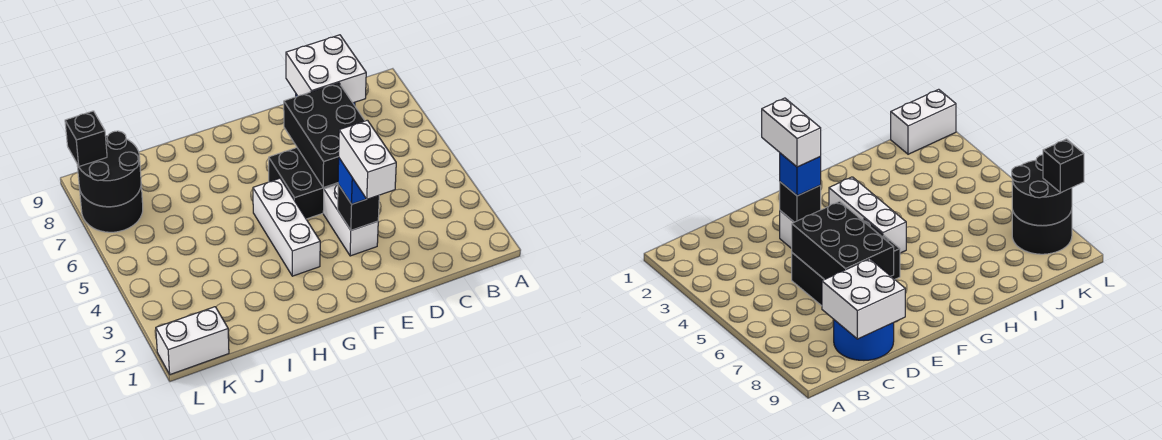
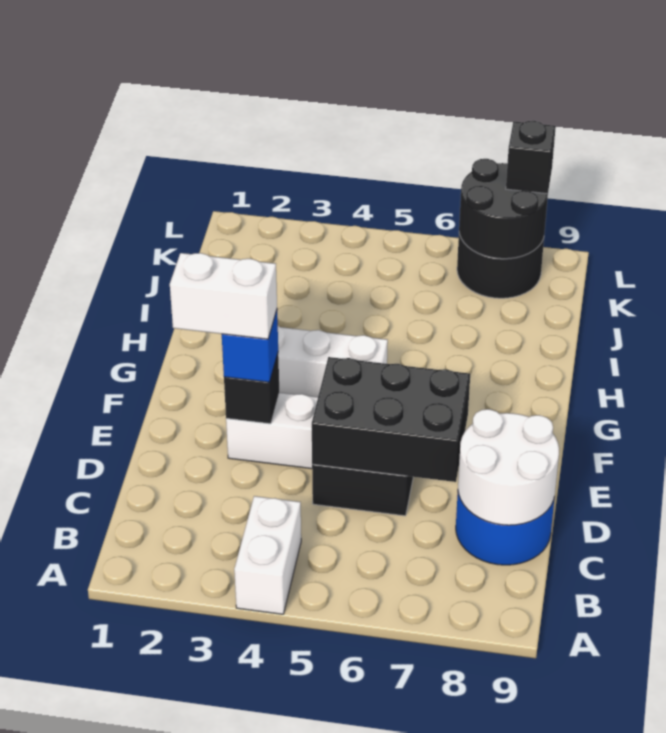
white brick C8:D9 level 2 -> white round brick C8:D9 level 2
white brick K1:L1 level 1 -> white brick A4:B4 level 1

